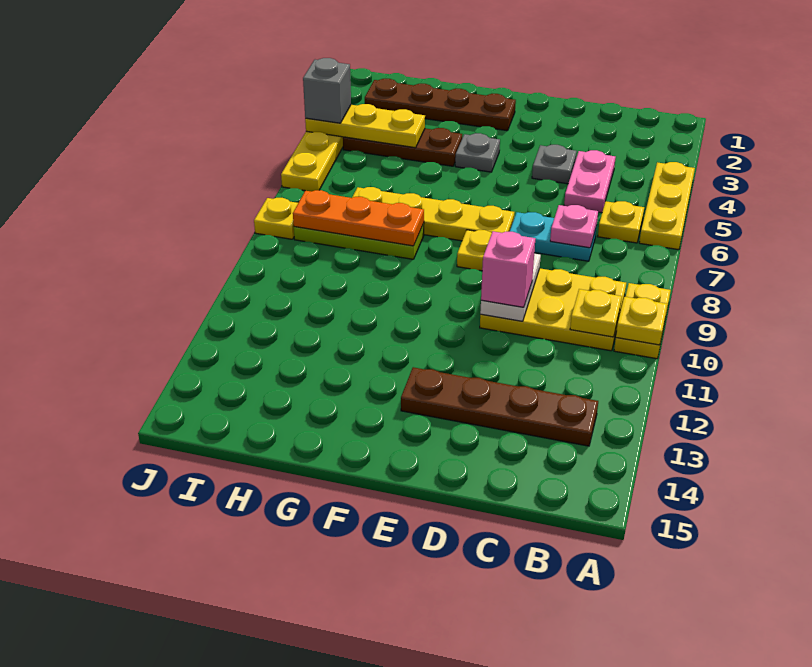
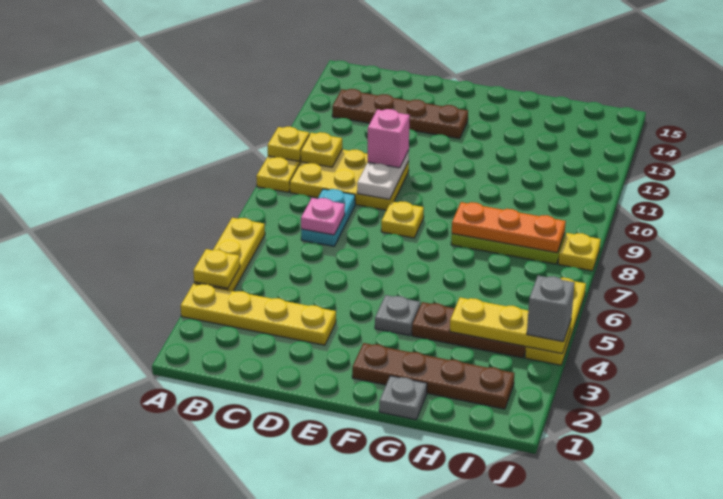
yellow plate B6 level 1 -> yellow plate A4 level 2
pink plate C4:C5 level 1 -> none
cyan plate C7:D7 level 1 -> cyan plate C7:C8 level 1
grey plate D4 level 1 -> grey plate G1 level 1
yellow plate E7:H7 level 1 -> yellow plate A3:D3 level 1

